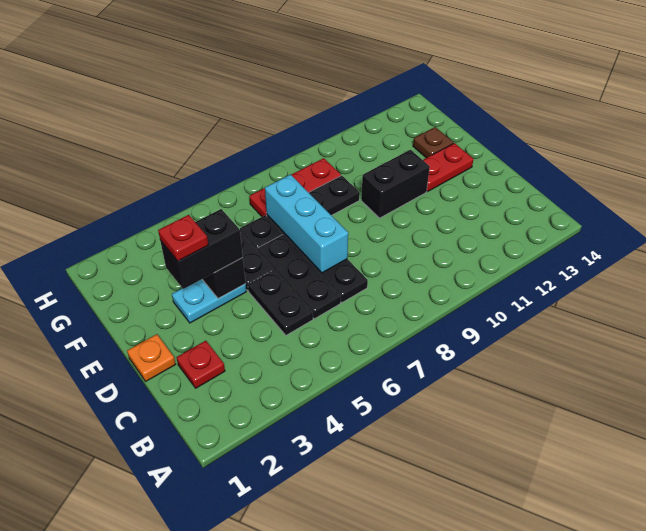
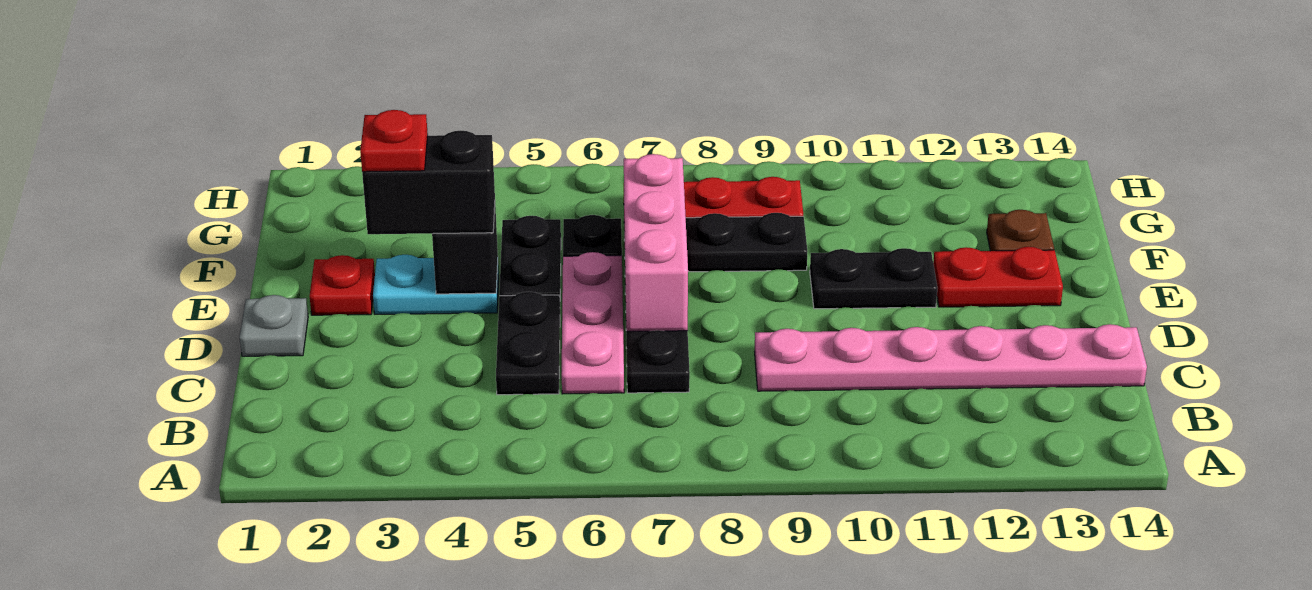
red plate C2 level 1 -> red plate E2 level 1
black plate C6:E6 level 1 -> pink plate C6:E6 level 1
none -> pink plate C9:C14 level 1
orange plate D1 level 1 -> grey plate D1 level 1
cyan brick D7:F7 level 2 -> pink brick D7:F7 level 2
black brick E10:E11 level 1 -> black plate E10:E11 level 1

